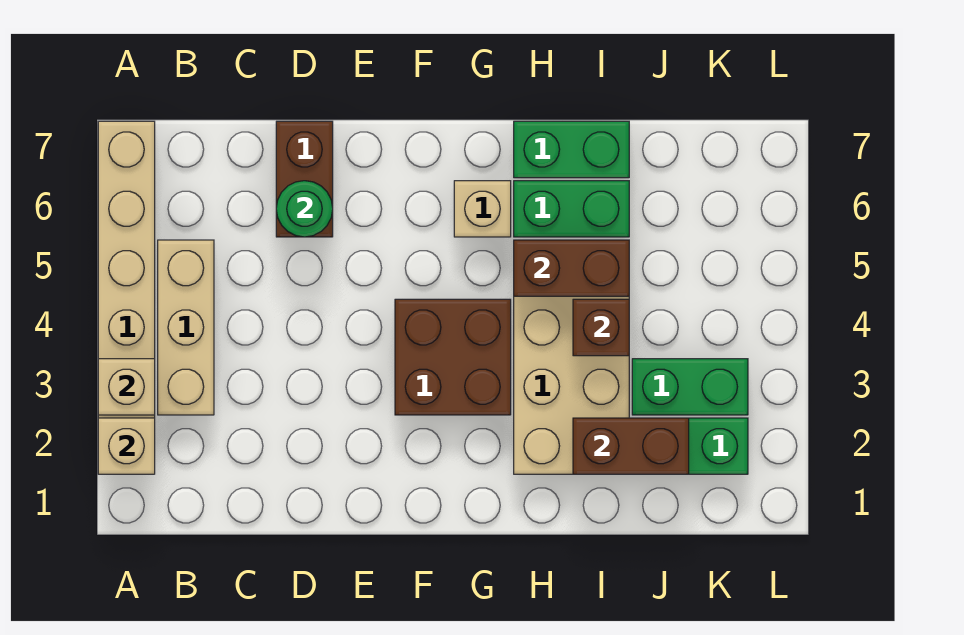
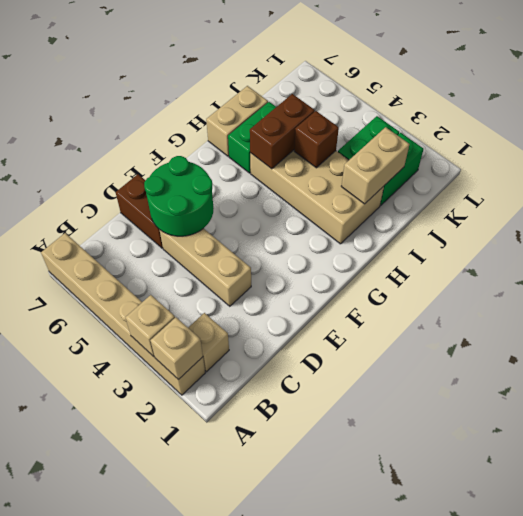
tan brick B3:B5 level 1 -> tan brick D3:D5 level 1
green round brick D6 level 2 -> green round brick D5:E6 level 2
brown brick F3:G4 level 1 -> none
tan brick G6 level 1 -> tan brick B2 level 1
green brick H7:I7 level 1 -> tan brick H7:I7 level 1
brown brick I2:J2 level 2 -> tan brick I2:J2 level 2

